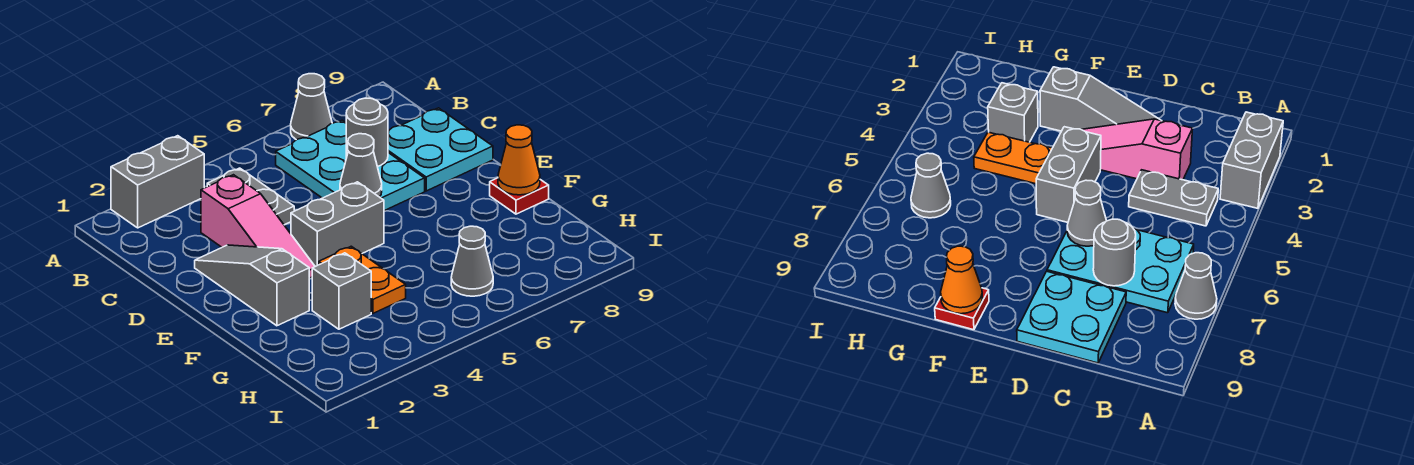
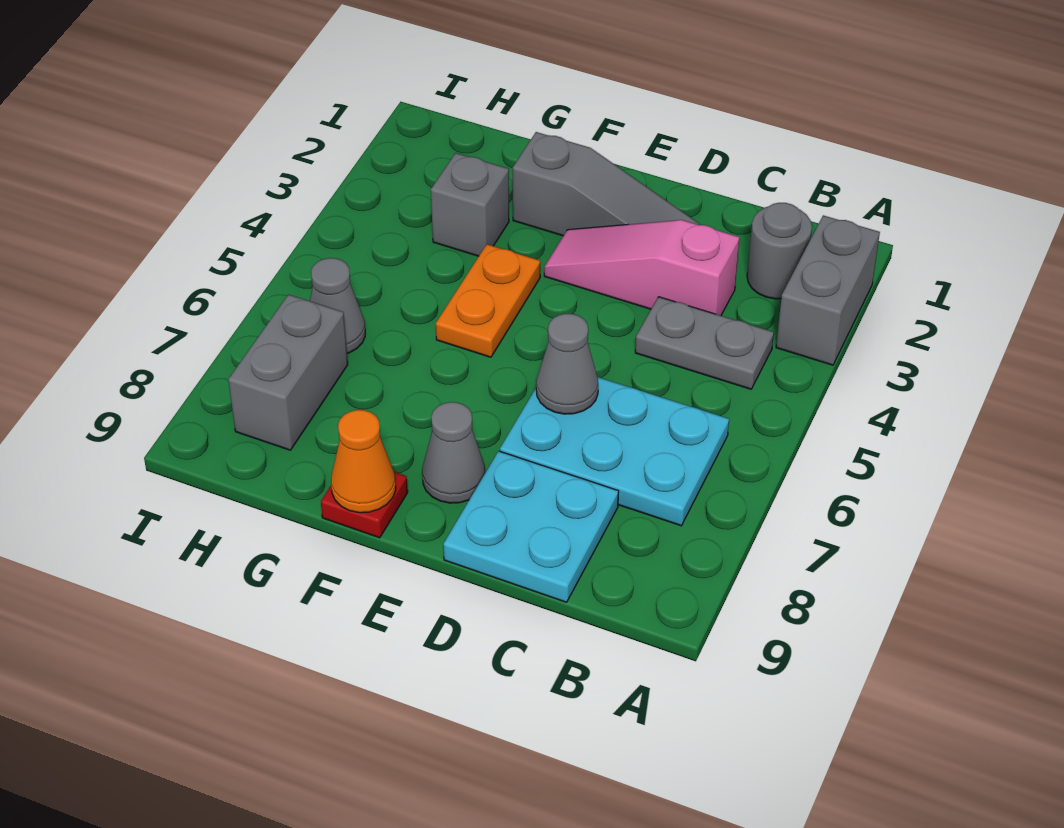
grey cone A7 level 1 -> grey cone E8 level 1
grey round brick C7 level 2 -> grey round brick B2 level 1
grey brick E4:E5 level 1 -> grey brick H7:H8 level 1
orange plate F4:G4 level 1 -> orange plate F4:F5 level 1

